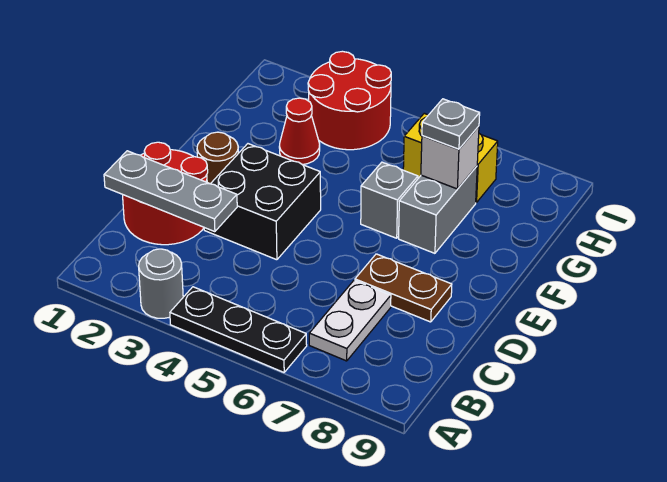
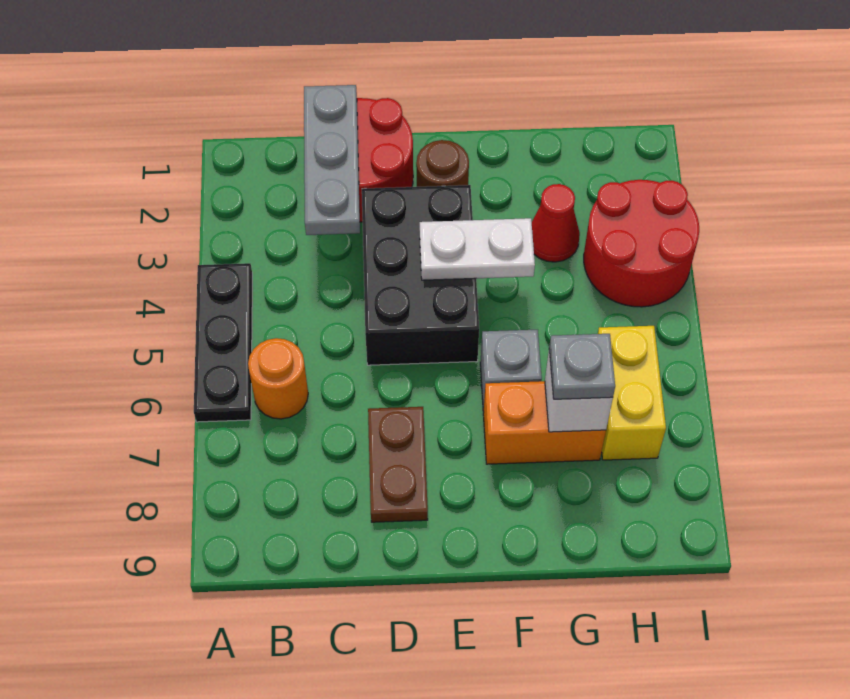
grey round brick A3 level 1 -> none
none -> orange round brick B6 level 1
white plate B7:C7 level 1 -> white plate E4:F4 level 2
black brick D3:E4 level 1 -> black brick D3:E5 level 1
grey brick F7:G7 level 1 -> orange brick F7:G7 level 1

